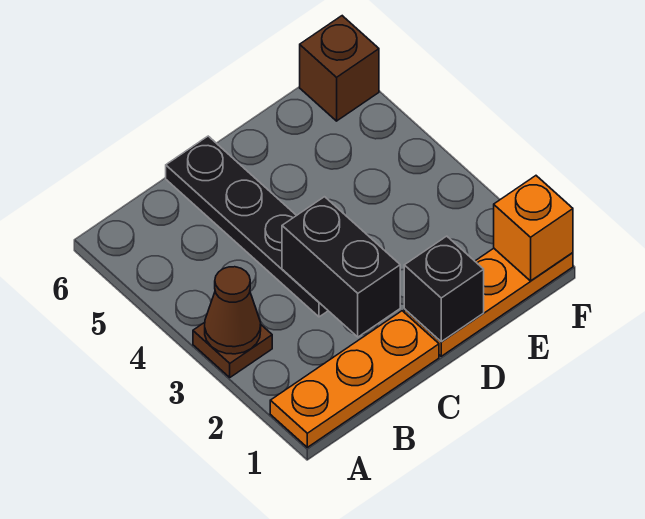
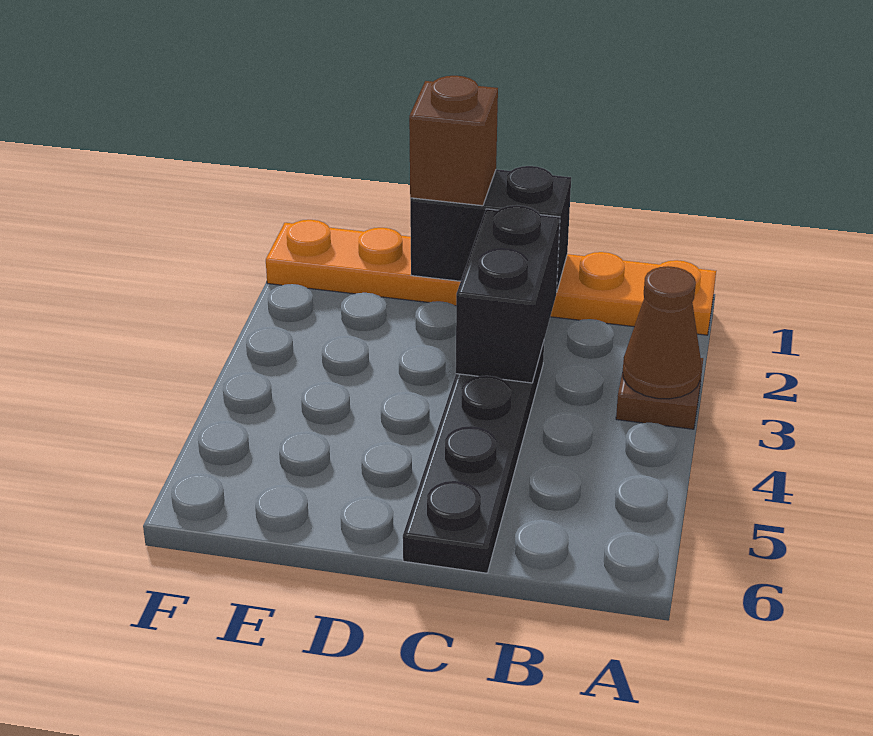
black brick D1 level 2 -> black brick C1:D1 level 2
orange brick F1 level 2 -> none
brown brick F6 level 1 -> brown brick D1 level 3

